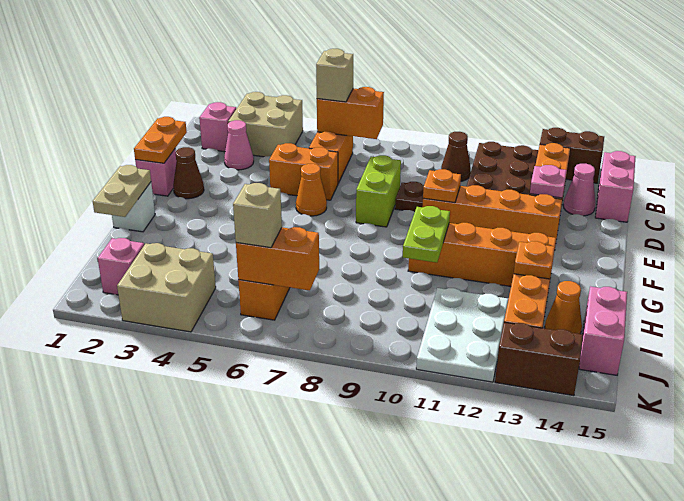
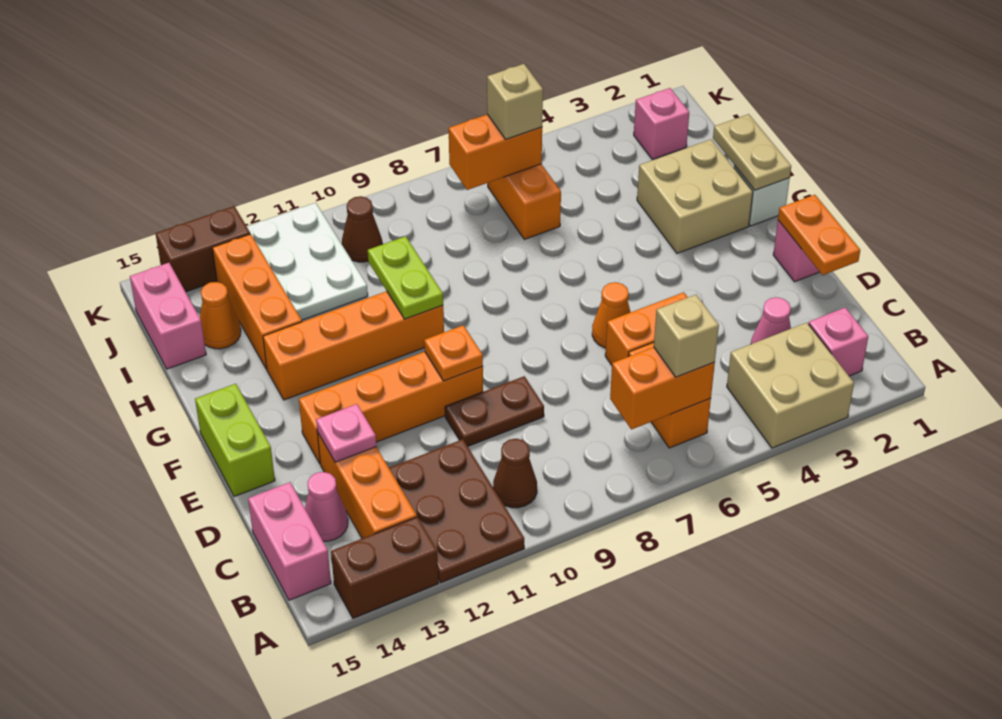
lime brick D8:E8 level 1 -> lime brick E15:F15 level 1
brown cone E2 level 1 -> brown cone J10 level 1
orange plate H13 level 2 -> none
tan brick J3:K4 level 1 -> tan brick G2:H3 level 1

